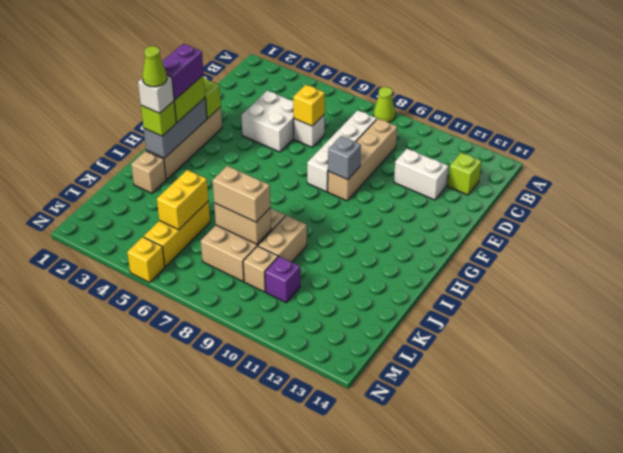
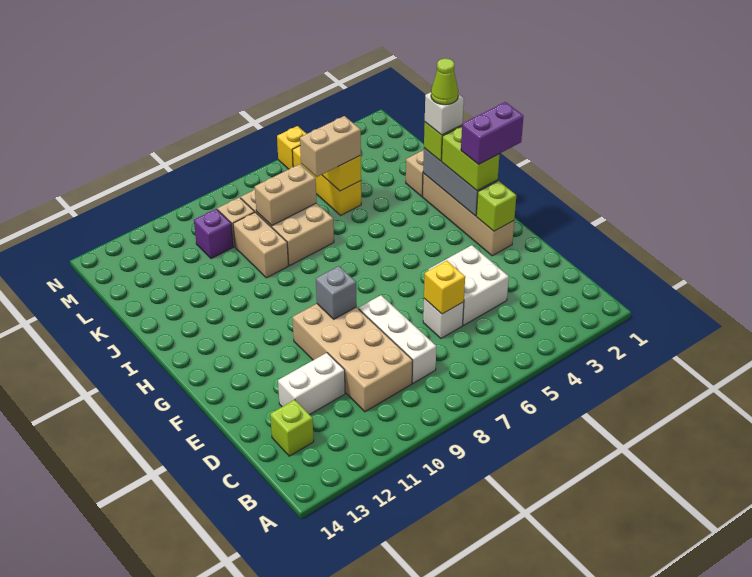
lime cone A8 level 1 -> none
white brick C8:F8 level 1 -> white brick C8:E8 level 1
tan brick C9:F9 level 1 -> tan brick C9:F10 level 1
purple brick G2:H2 level 4 -> purple brick G1:G2 level 4
tan brick K7:K8 level 3 -> tan brick K5:K6 level 3

